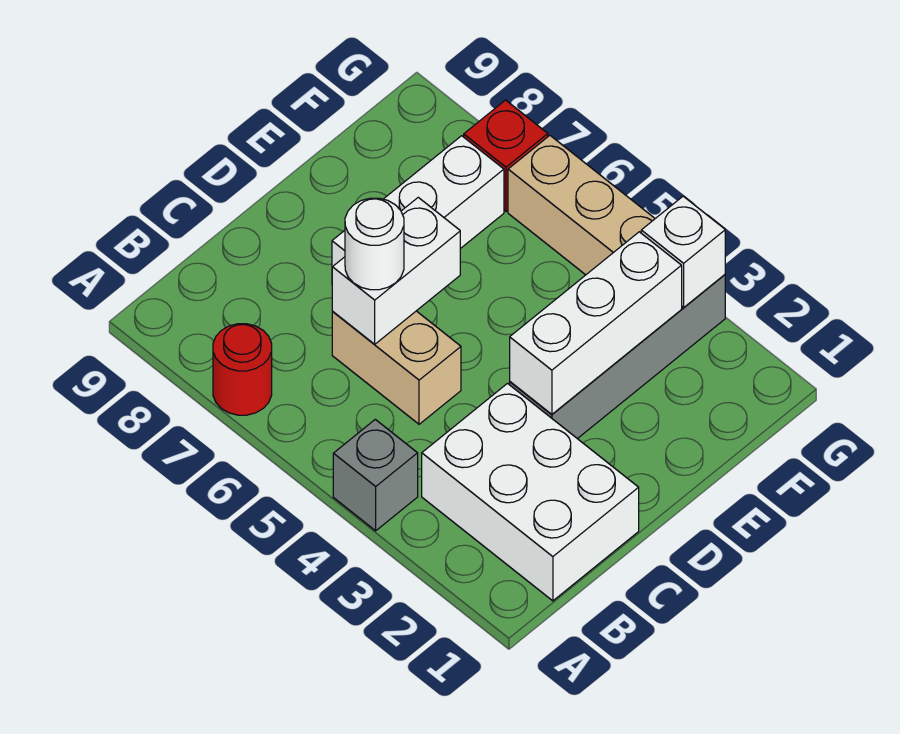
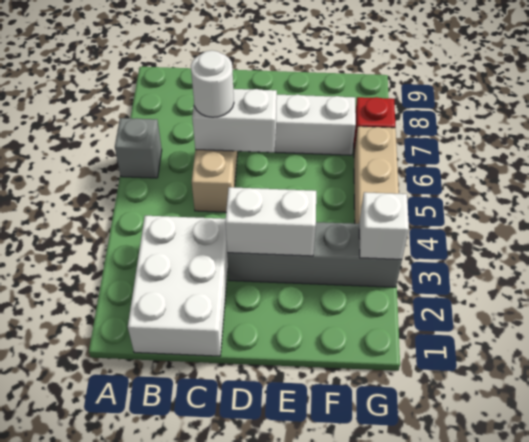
grey brick A4 level 1 -> grey brick A6 level 1
red round brick A7 level 1 -> none
white brick D3:F3 level 2 -> white brick D3:E3 level 2

